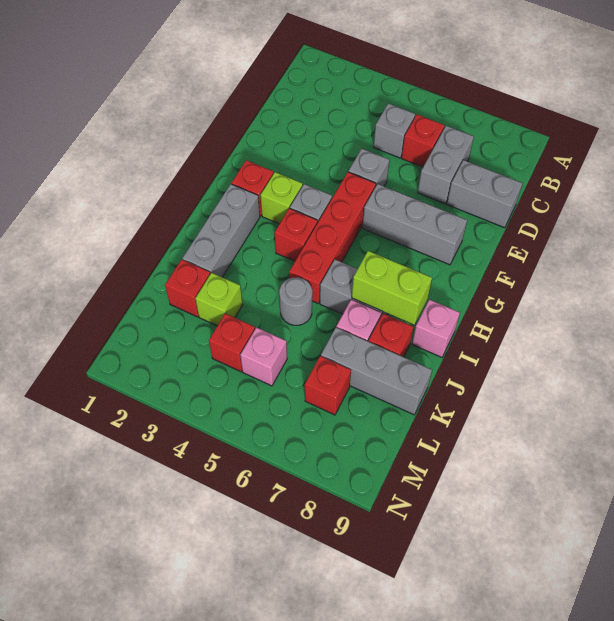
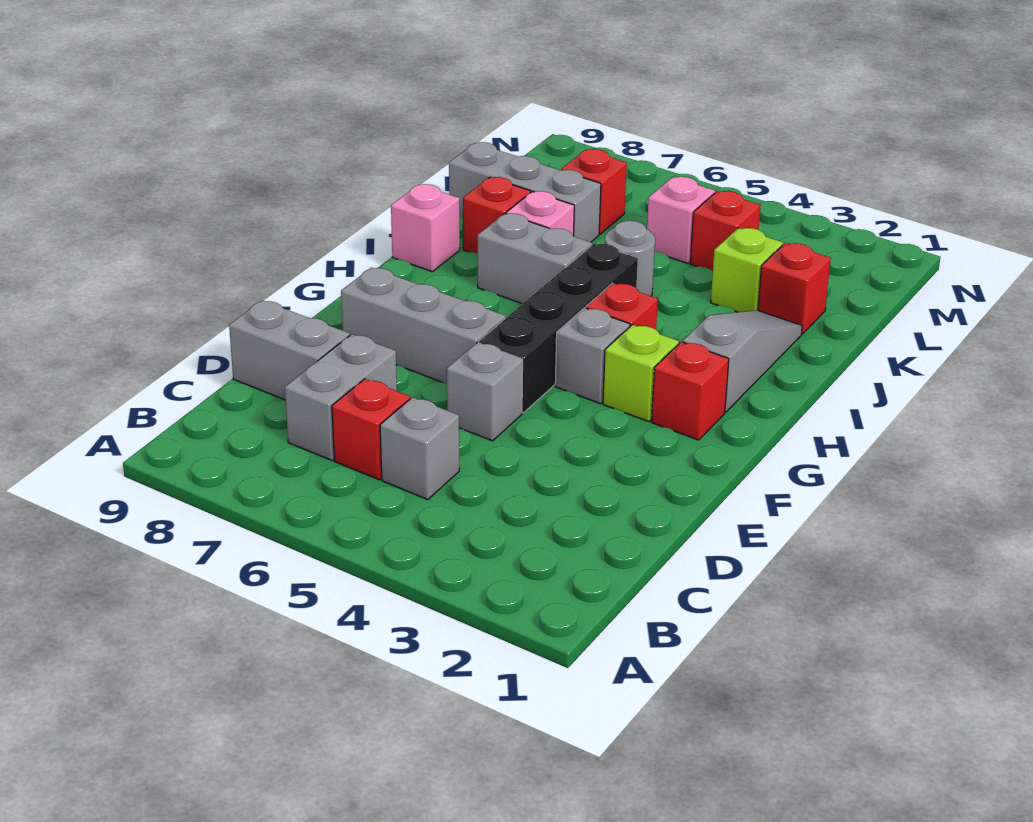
red brick F5:I5 level 1 -> black brick F5:I5 level 1
grey brick H2:J2 level 1 -> grey slope H2:J2 level 1 top H
lime brick I7:I8 level 2 -> none

